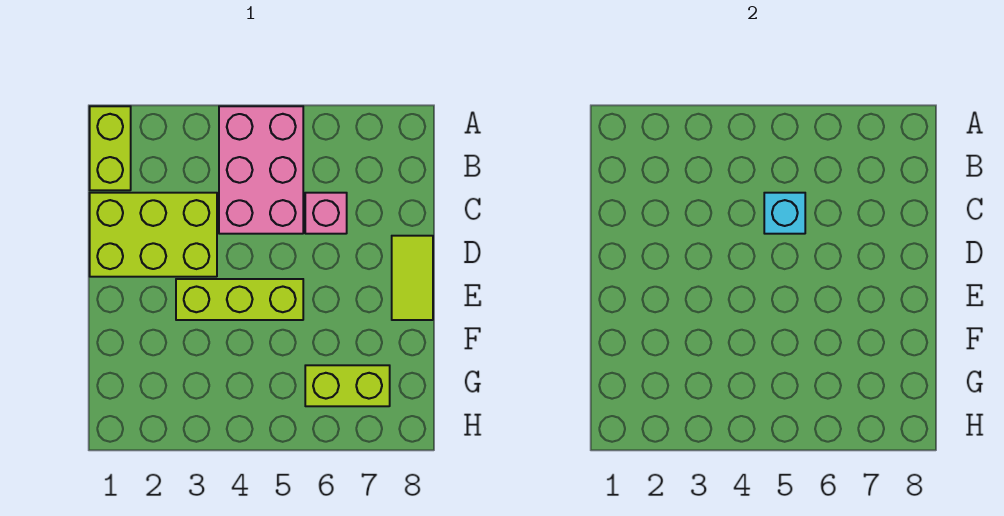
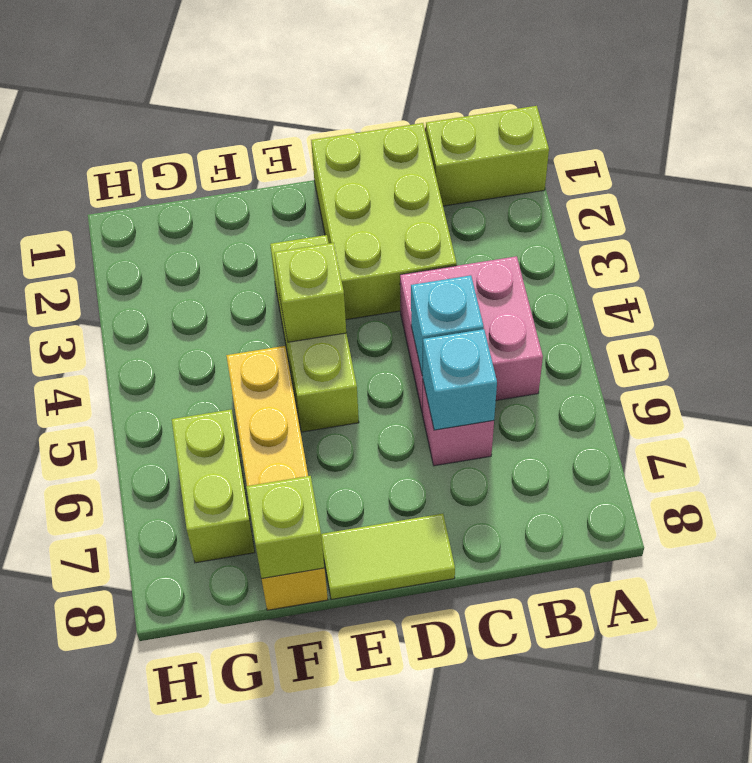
pink brick A4:C5 level 1 -> pink brick B4:C5 level 1
none -> cyan brick C6 level 2
none -> lime brick E4 level 2
none -> yellow brick F5:F8 level 1
none -> lime brick F8 level 2

